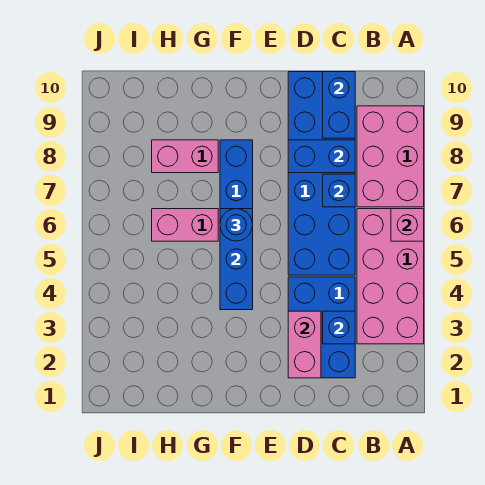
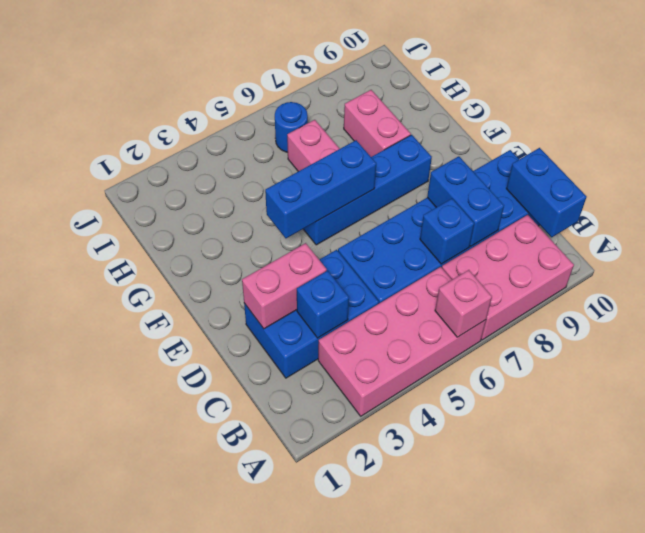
blue brick C9:C10 level 2 -> blue brick B10:C10 level 2
blue round brick F6 level 3 -> blue round brick I6 level 1

